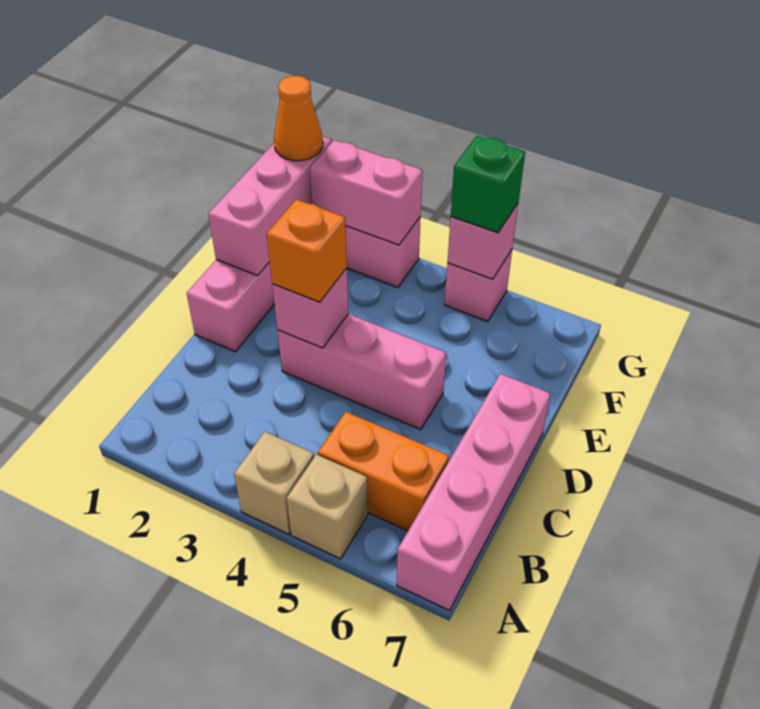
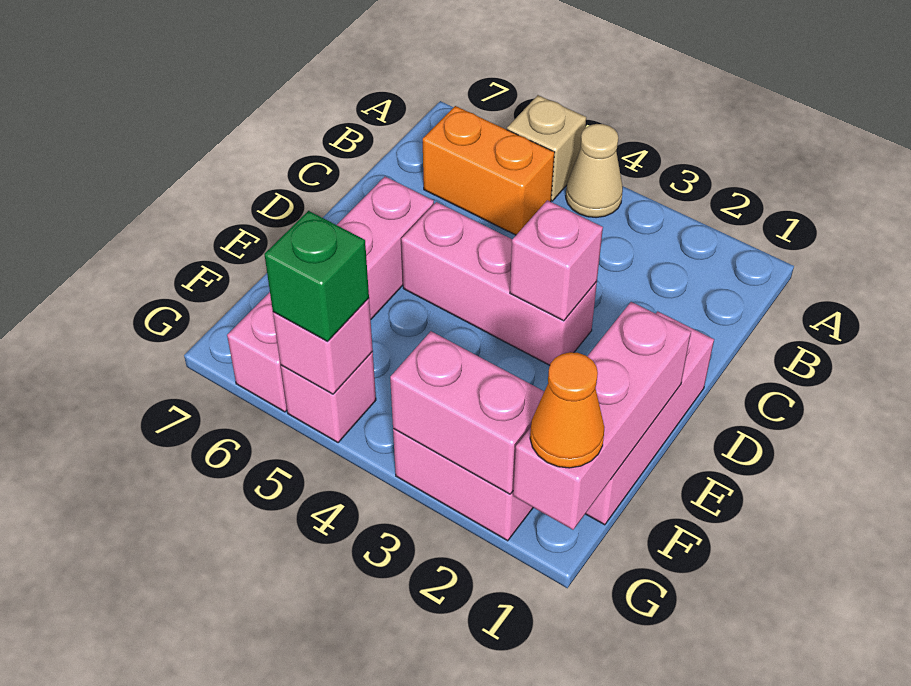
tan brick A4 level 1 -> tan cone A4 level 1
pink brick A7:D7 level 1 -> pink brick D6:G6 level 1
orange brick D3 level 3 -> none

